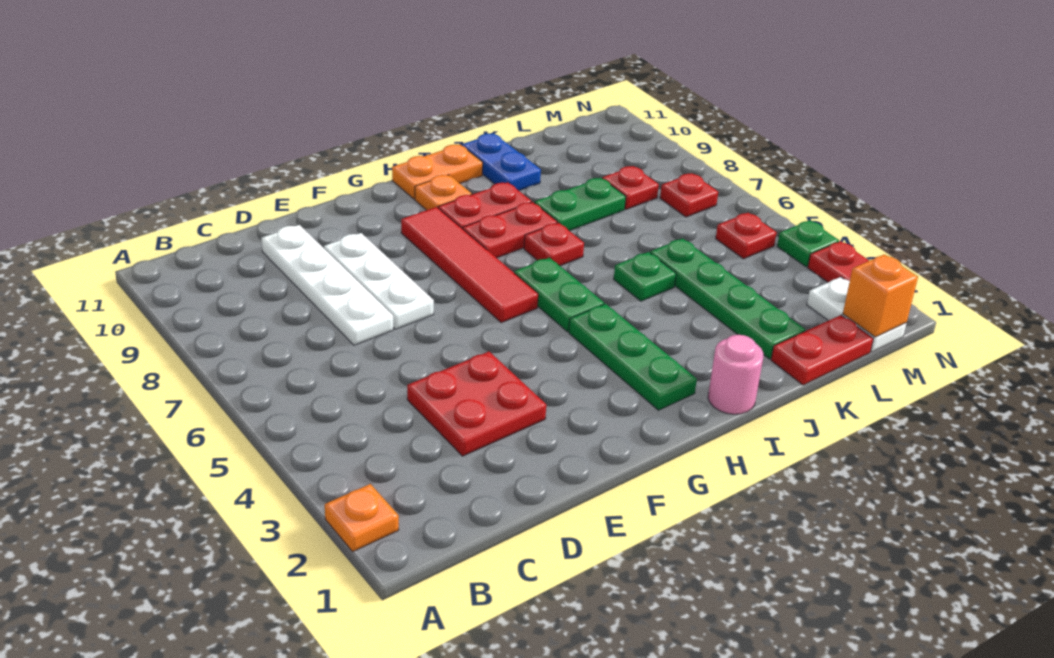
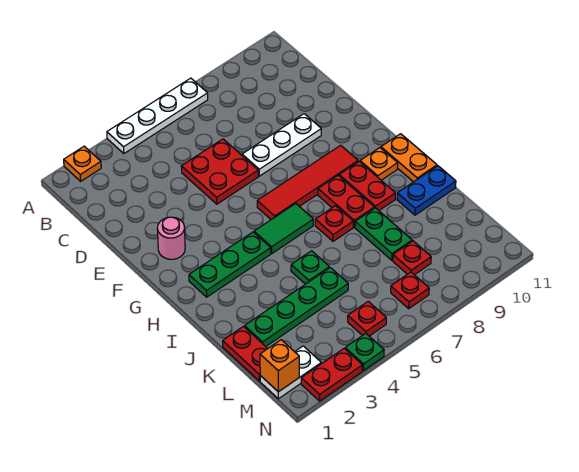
red plate D3:E4 level 1 -> red plate D5:E6 level 1
white plate D7:D10 level 1 -> white plate A4:A7 level 1
green plate H5:H6 level 1 -> green tile H5:H6 level 1
pink round brick I1 level 1 -> pink round brick F2 level 1

